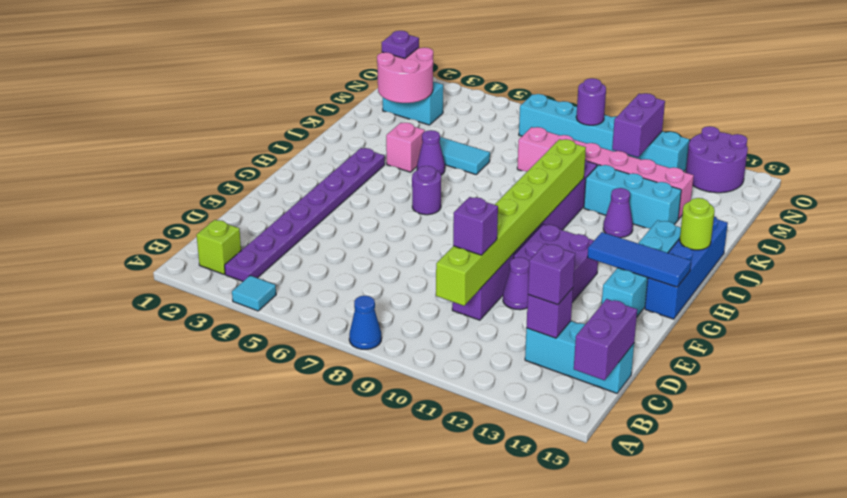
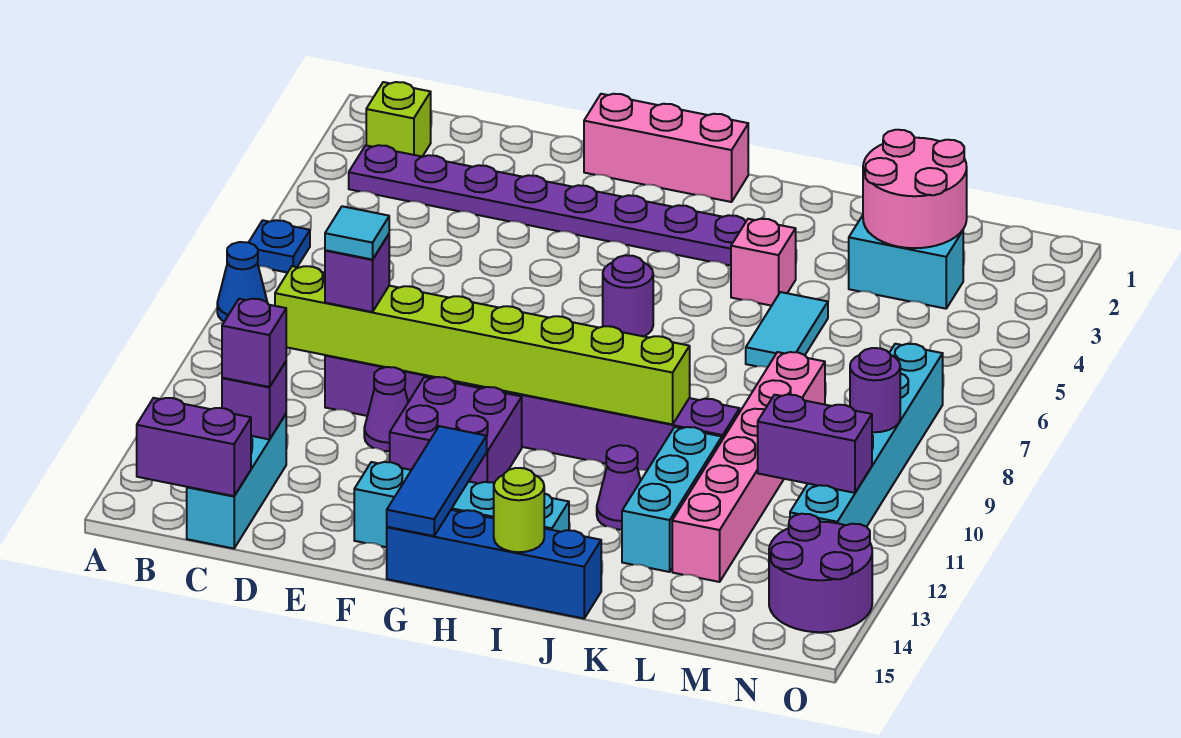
cyan tile A4 level 1 -> cyan tile D10 level 4
none -> blue plate A6 level 1
none -> pink brick F1:H1 level 1
purple cone J5 level 1 -> none
cyan brick M2:M3 level 1 -> cyan brick L3:M3 level 1
purple plate M2 level 3 -> none

